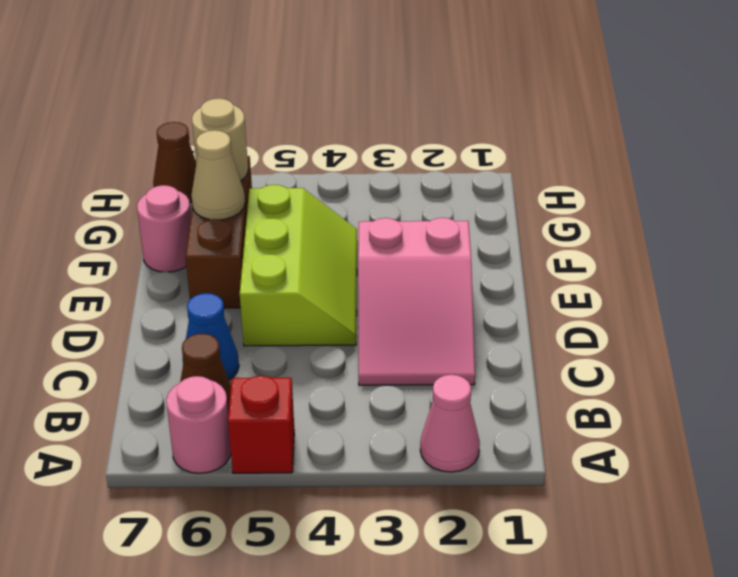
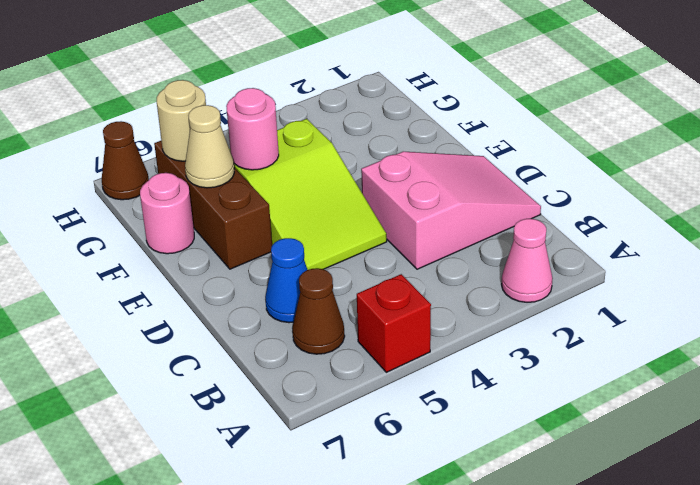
pink round brick A6 level 1 -> pink round brick F5 level 2
pink slope C2:E3 level 1 top E -> pink slope C1:D3 level 1 top 3
lime slope D4:F5 level 1 top 5 -> lime slope D4:F5 level 1 top F

